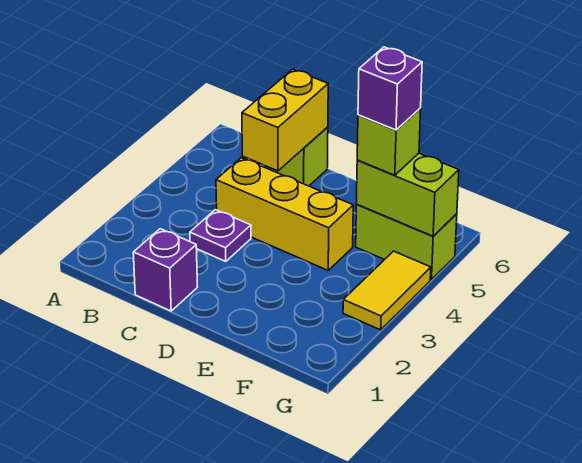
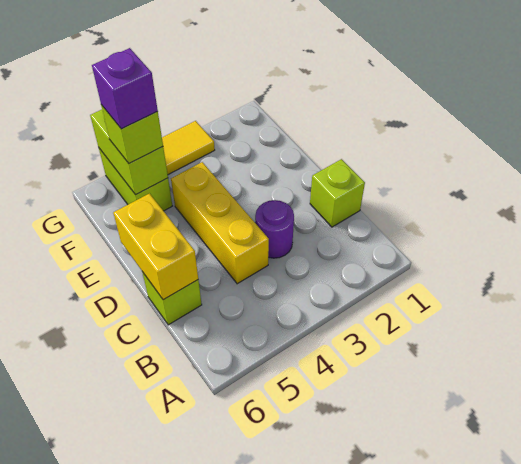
purple brick C1 level 1 -> lime brick C1 level 1
purple plate C3 level 1 -> purple round brick C3 level 1
yellow brick C5:C6 level 2 -> yellow brick C6:D6 level 2

